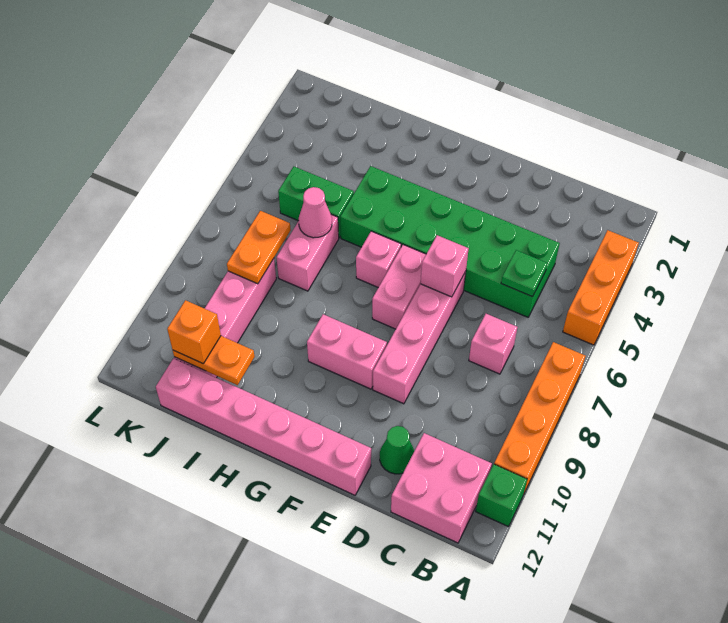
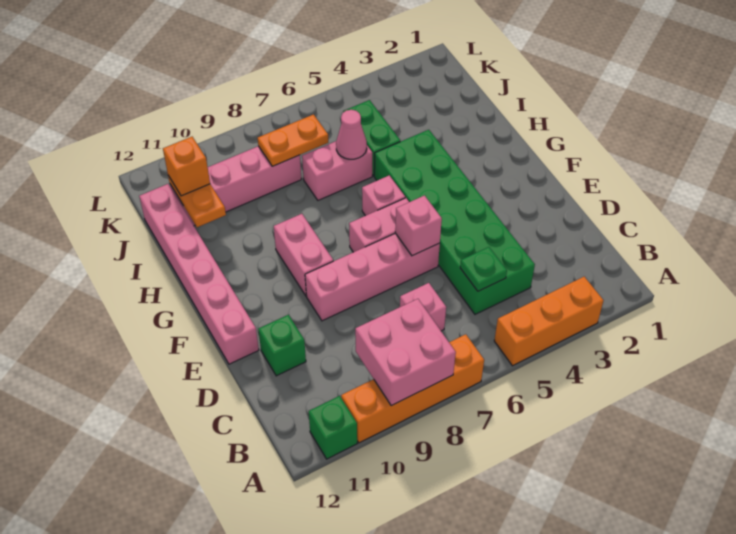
pink brick B11:C12 level 1 -> pink brick A8:B9 level 2
green cone D11 level 1 -> green brick D11 level 1

